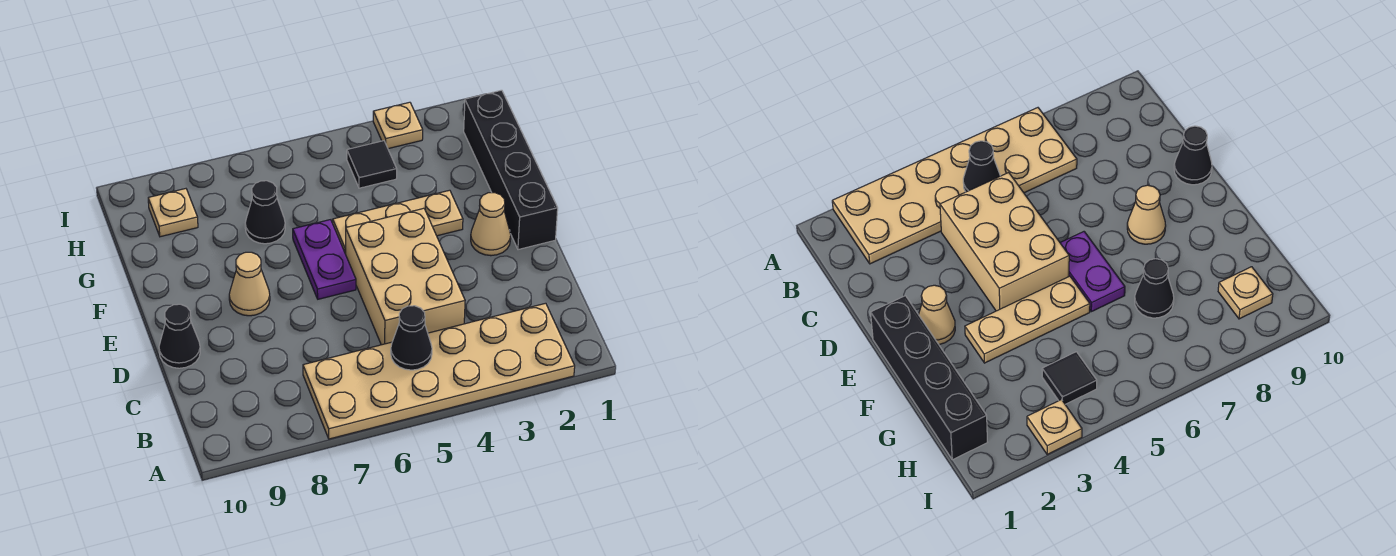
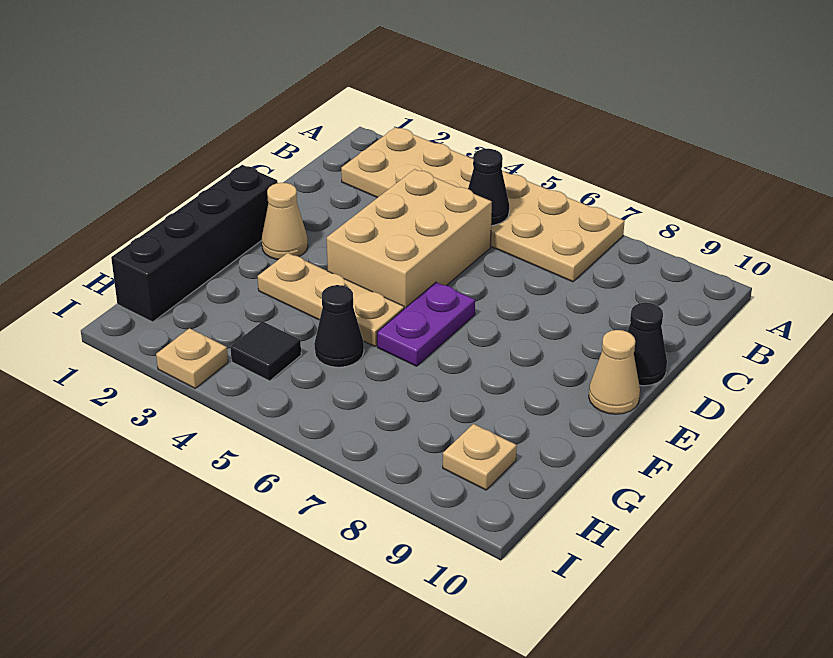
tan cone E8 level 1 -> tan cone E10 level 1
black cone G7 level 1 -> black cone G5 level 1

